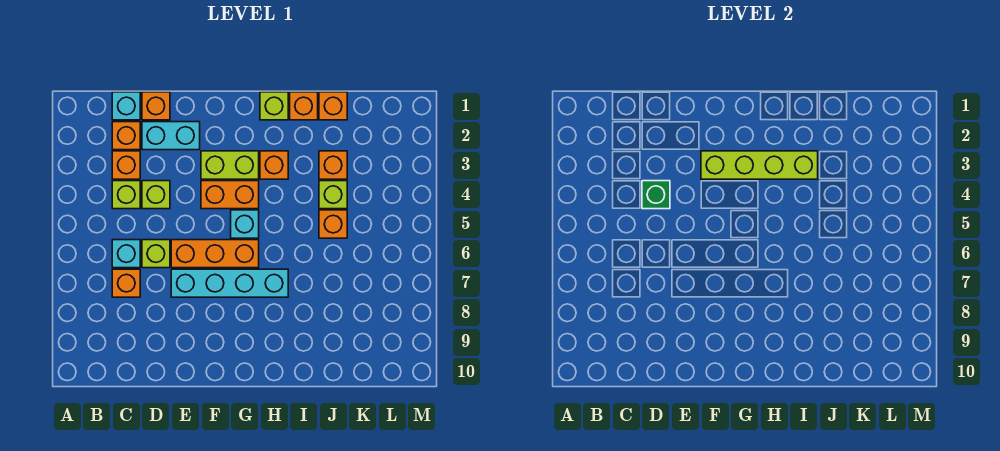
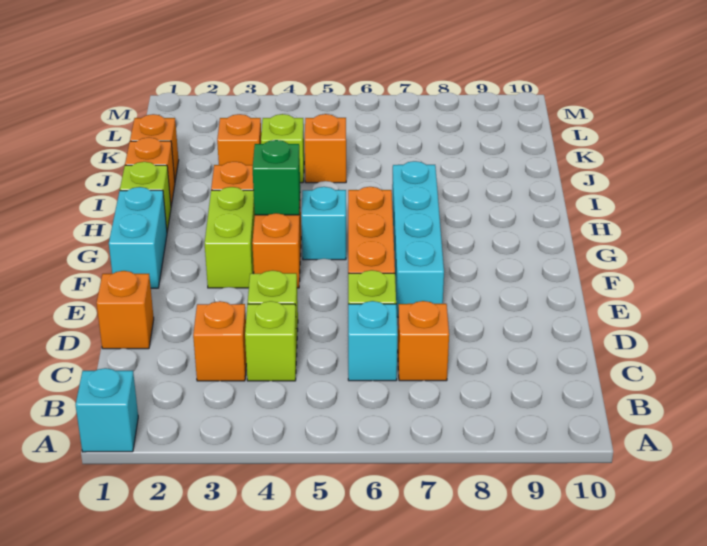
cyan brick C1 level 1 -> cyan brick A1 level 1
orange brick C2 level 1 -> none
cyan brick D2:E2 level 1 -> cyan brick F1:G1 level 1
green brick D4 level 2 -> green brick G4 level 2
lime brick F3:I3 level 2 -> none

